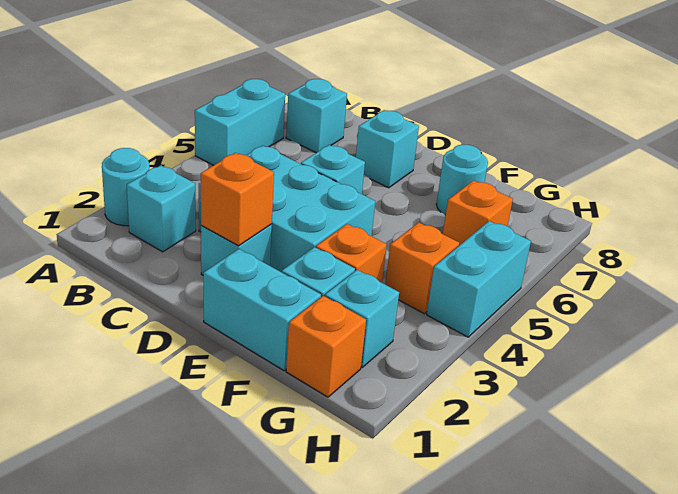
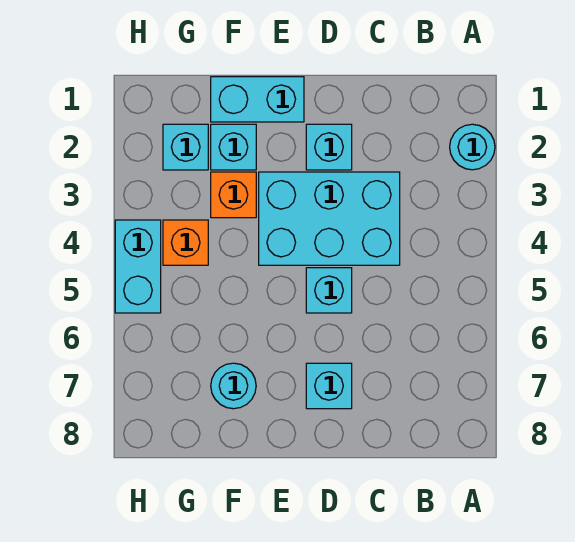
cyan brick A5:A6 level 1 -> none
cyan brick B2 level 1 -> none
cyan brick B7 level 1 -> none
orange brick D2 level 2 -> none
orange brick G1 level 1 -> none
orange brick G6 level 1 -> none

